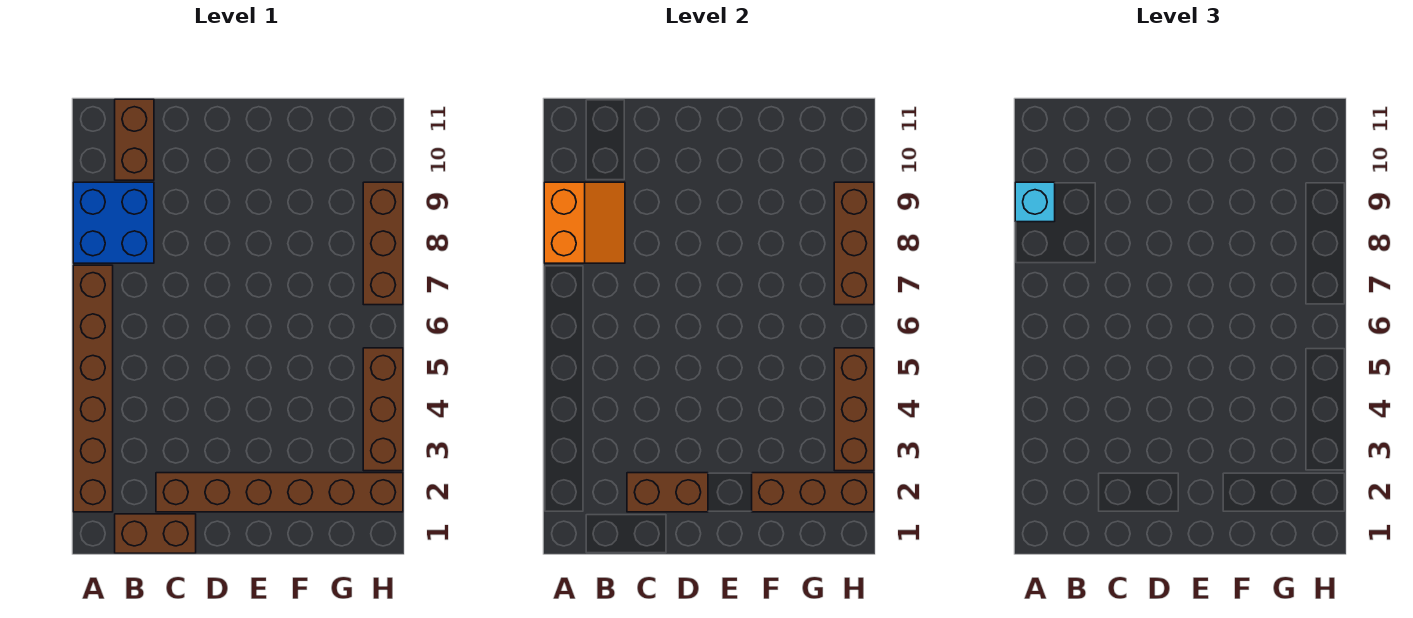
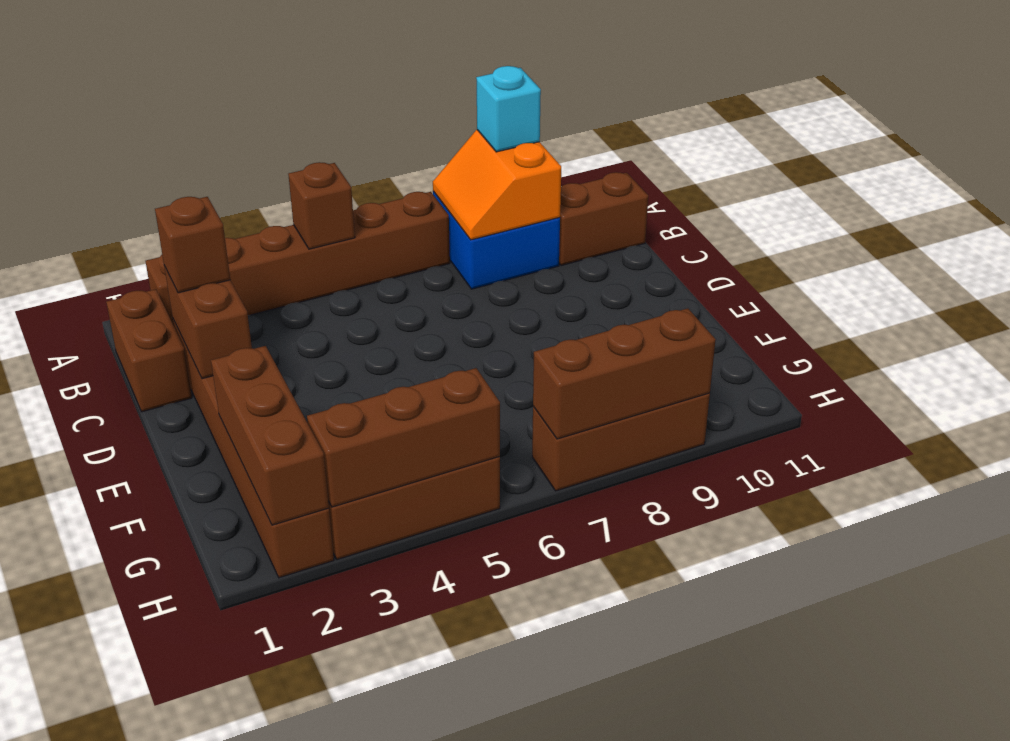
none -> brown brick A5 level 2
orange slope A8:B9 level 2 top A -> orange slope A8:B9 level 2 top 9
none -> brown brick C2 level 3

